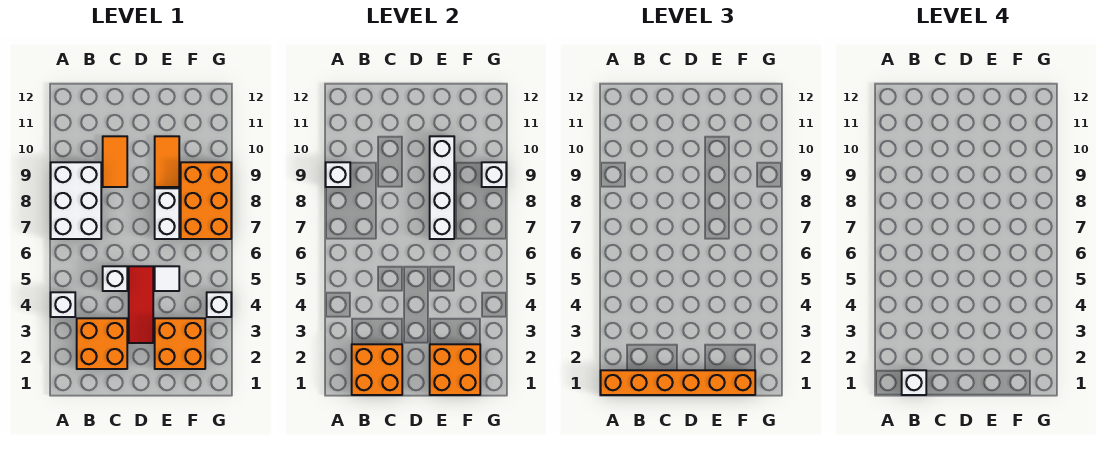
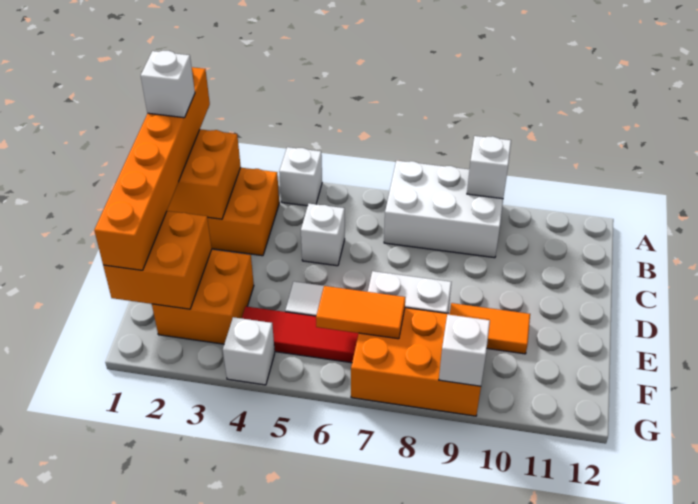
orange tile C9:C10 level 1 -> orange tile F6:F7 level 2
red tile D3:D5 level 1 -> red tile F4:F6 level 1
white brick E7:E10 level 2 -> none

